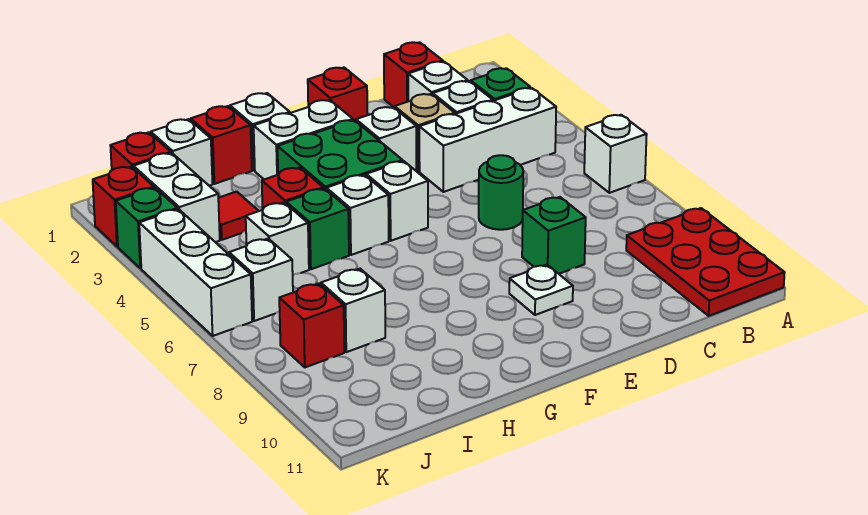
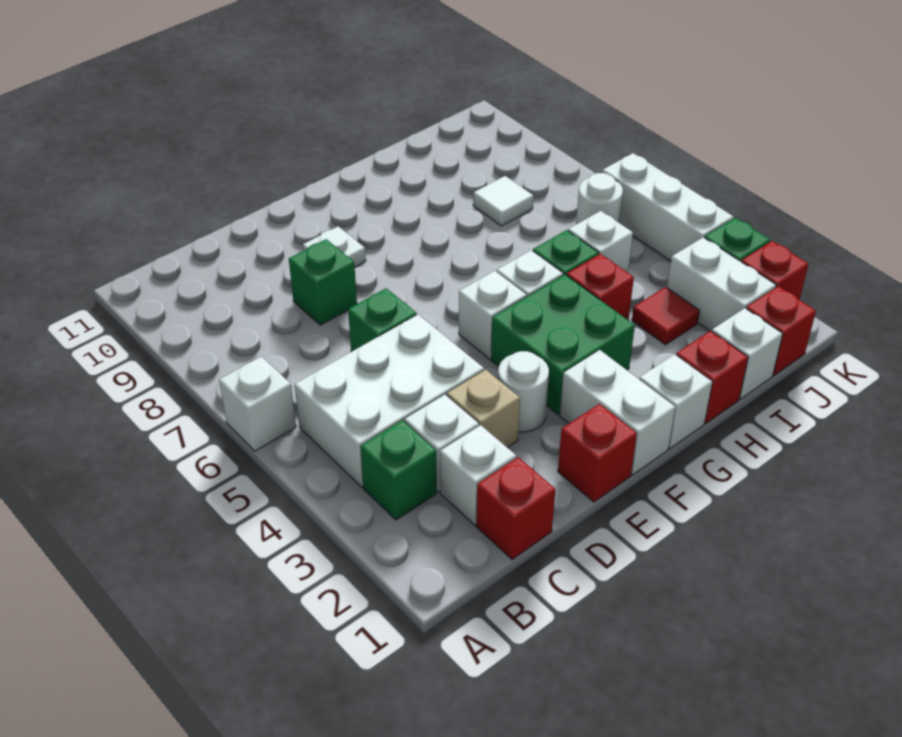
red plate A9:B11 level 1 -> none
white brick B4:D4 level 1 -> white brick B4:D5 level 1
green round brick D6 level 1 -> green brick D6 level 1
white brick E3 level 1 -> white round brick E3 level 1
white brick F2:G2 level 1 -> white brick F1:F2 level 1
white brick I8 level 1 -> white tile I8 level 1
white brick J6 level 1 -> white round brick J6 level 1
red brick J8 level 1 -> none

